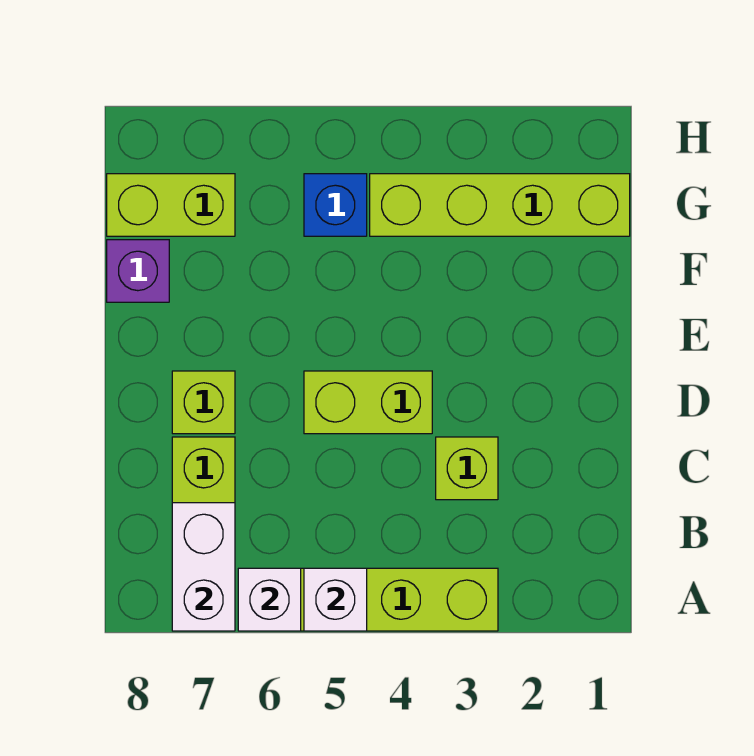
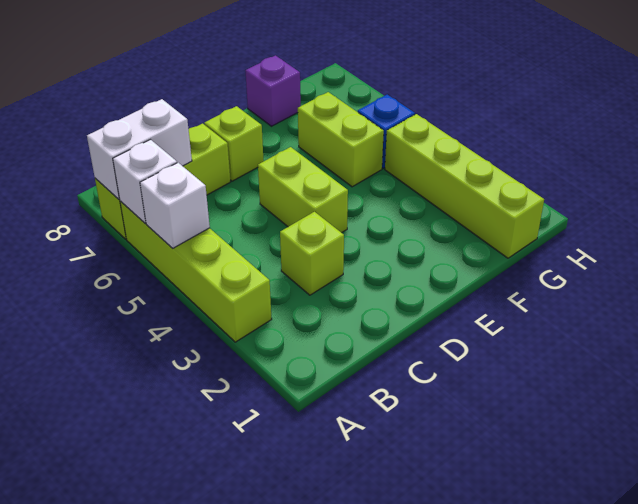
lime brick G7:G8 level 1 -> lime brick F5:F6 level 1

